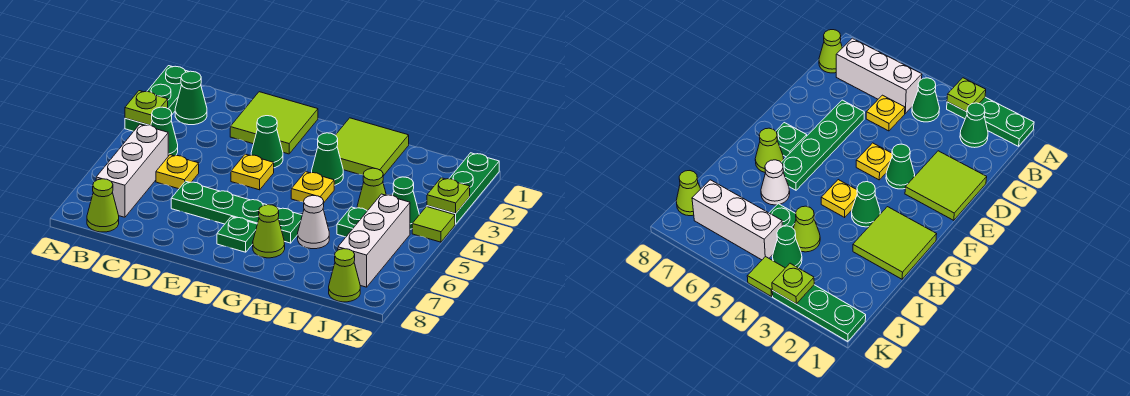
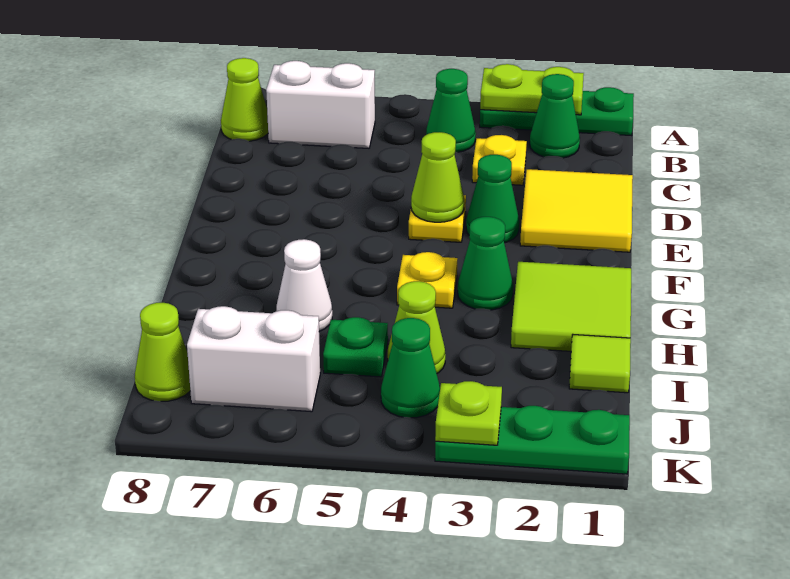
lime plate A3 level 2 -> lime plate A2:A3 level 2
white brick B5:B7 level 1 -> white brick B6:B7 level 1
yellow plate C5 level 1 -> yellow plate C3 level 1
lime tile D1:E2 level 1 -> yellow tile D1:E2 level 1
green plate D6:G6 level 1 -> none
green plate F7 level 1 -> none
lime cone G7 level 1 -> lime cone E4 level 2
white brick J5:J7 level 1 -> white brick J6:J7 level 1
lime tile K4 level 1 -> lime tile I1 level 1

